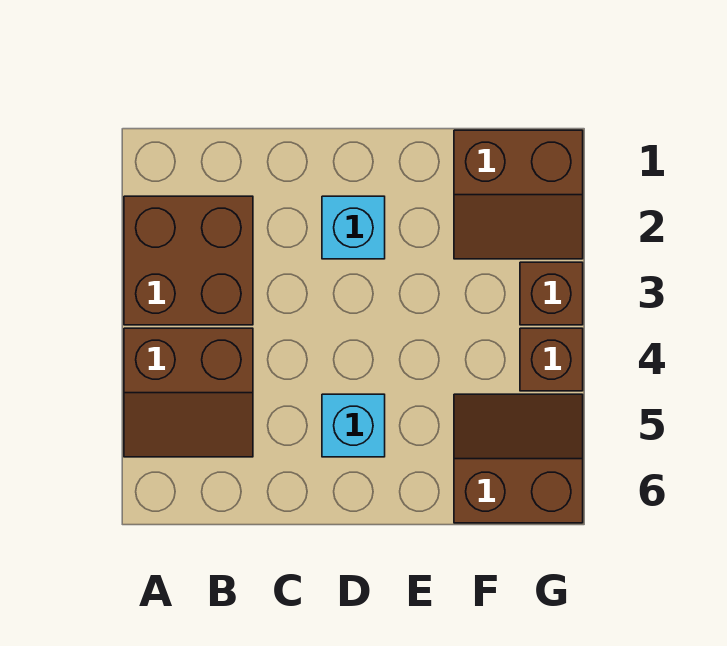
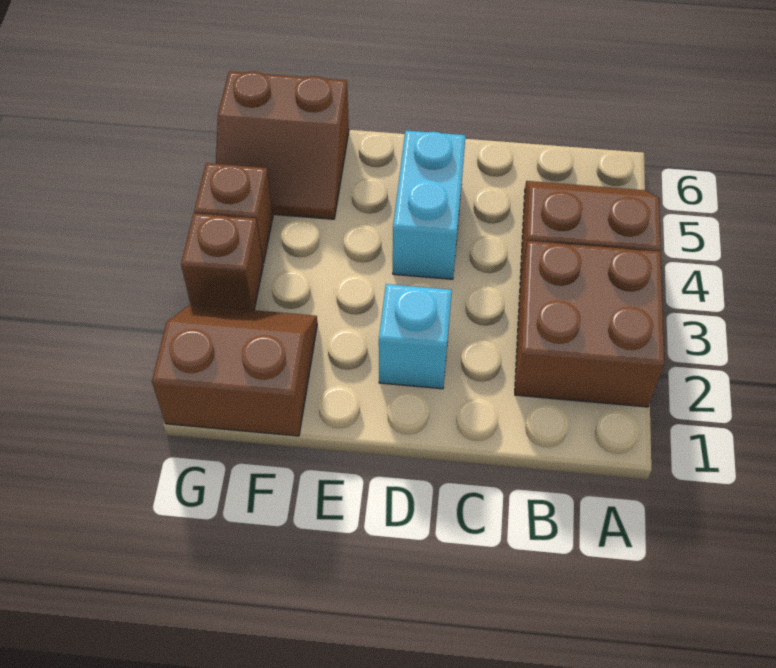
cyan brick D5 level 1 -> cyan brick D4:D5 level 1

